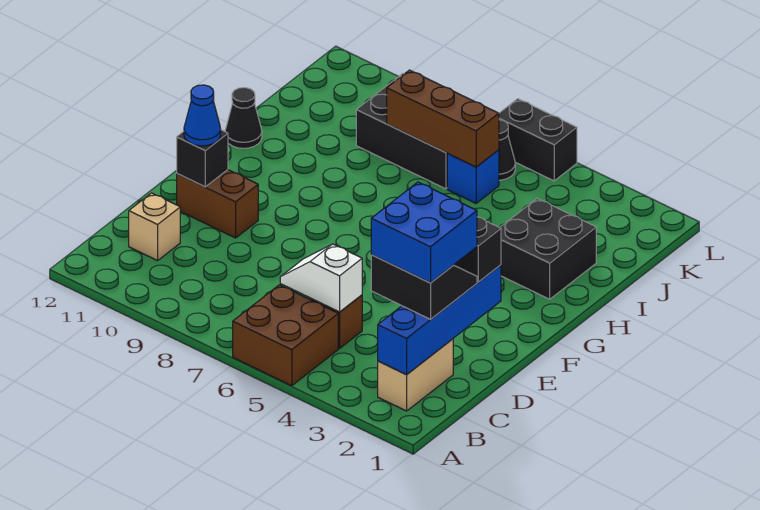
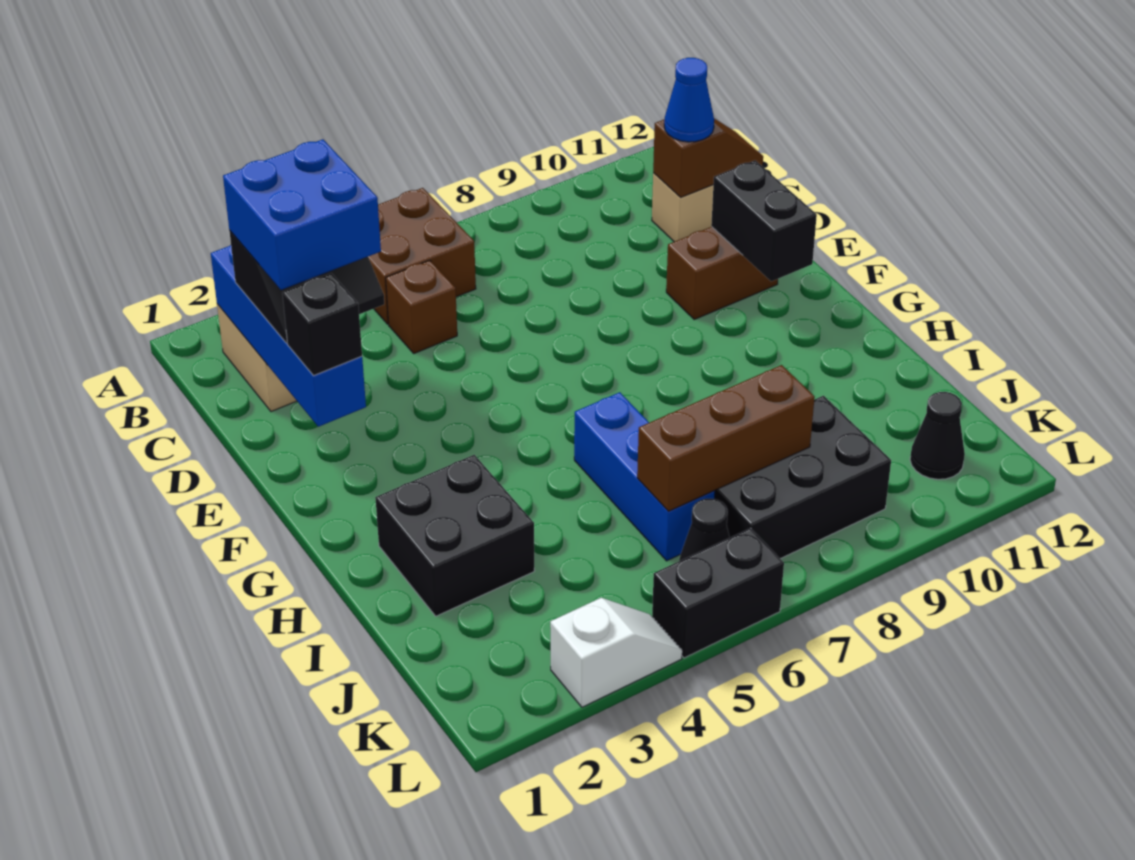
white slope C5:C6 level 2 top 5 -> white slope L3:L4 level 1 top 3
none -> brown slope C11:C12 level 2 top 11
black brick E11 level 2 -> black brick E11:F11 level 2
blue cone E11 level 3 -> blue cone C11 level 3
black cone H12 level 1 -> black cone K11 level 1
blue brick J6 level 1 -> blue brick H6:J6 level 1

